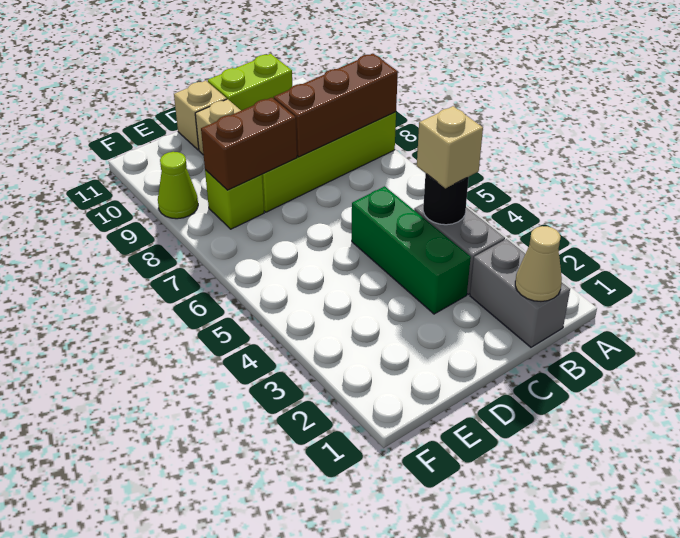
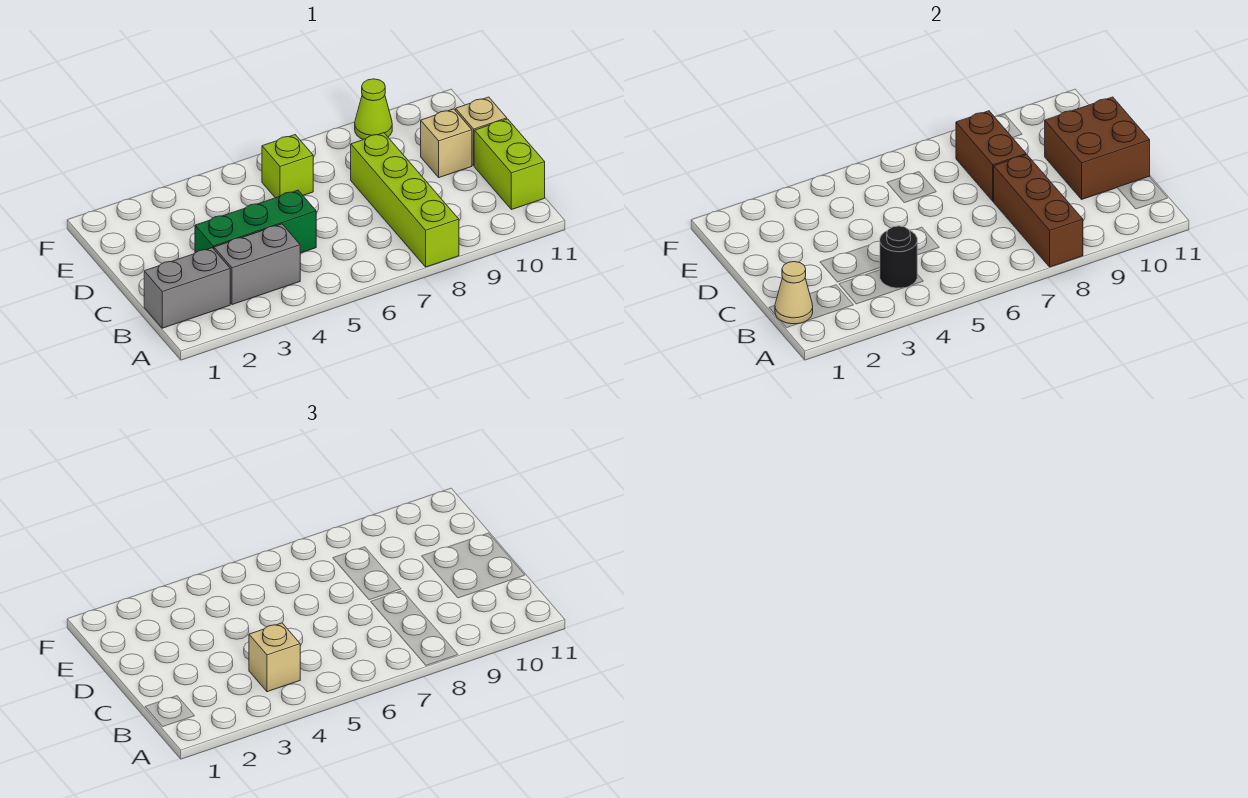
none -> brown brick C10:D11 level 2
lime brick E8 level 1 -> lime brick E6 level 1

